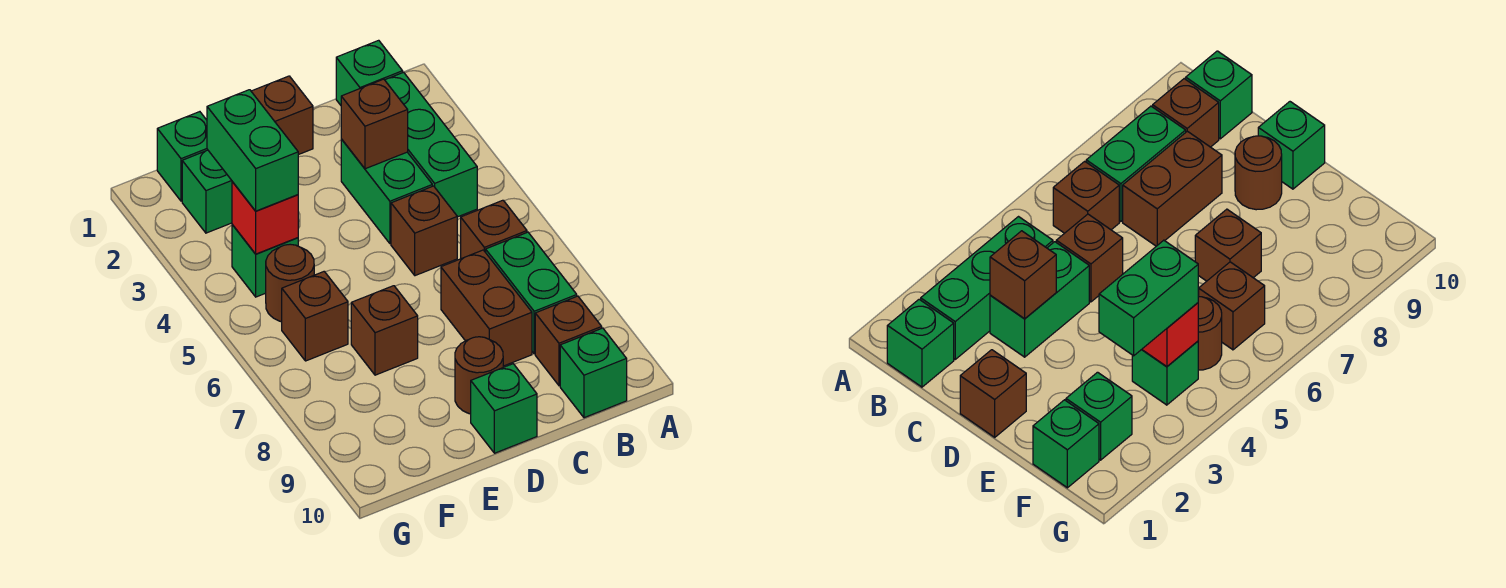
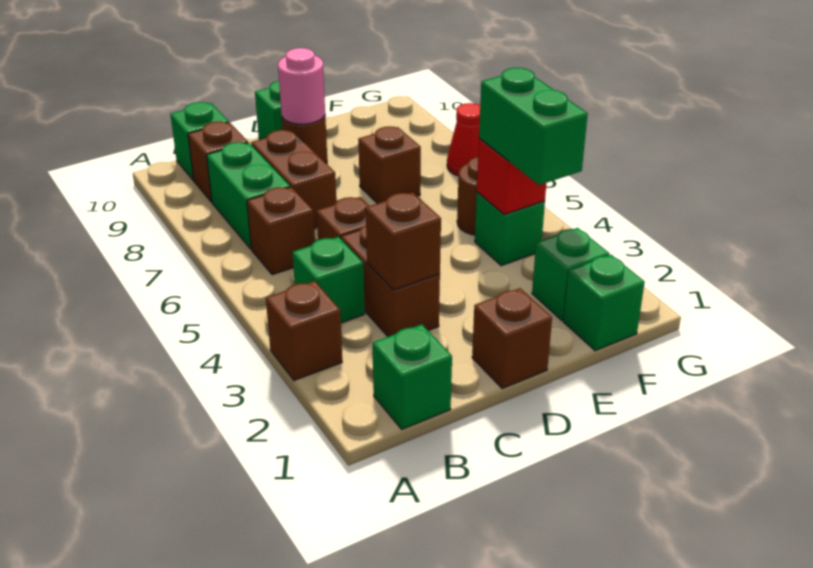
green brick B2:B4 level 1 -> green brick B4 level 1
green brick C3:C4 level 1 -> brown brick C3:C4 level 1
none -> pink round brick D9 level 2
brown brick F6 level 1 -> brown brick A3 level 1
none -> red cone G7 level 1

